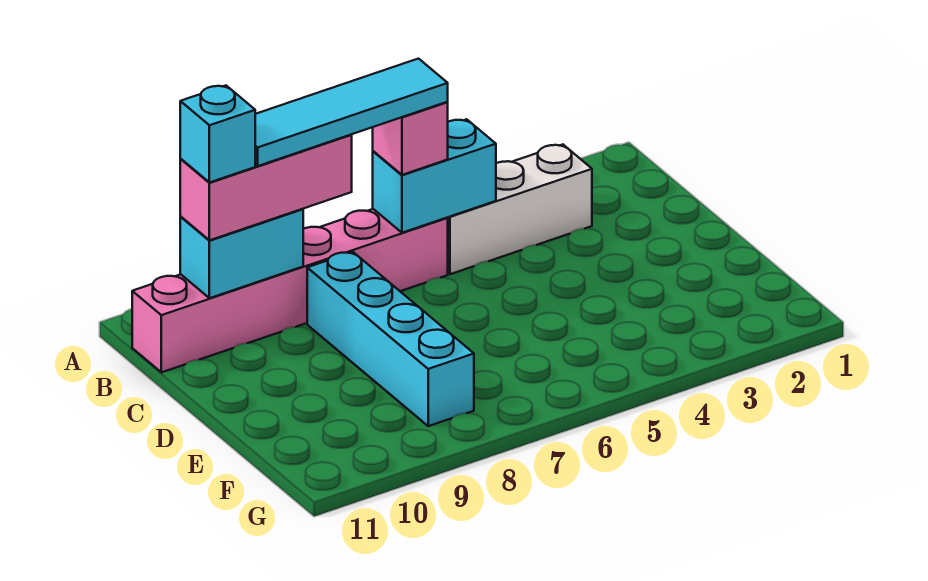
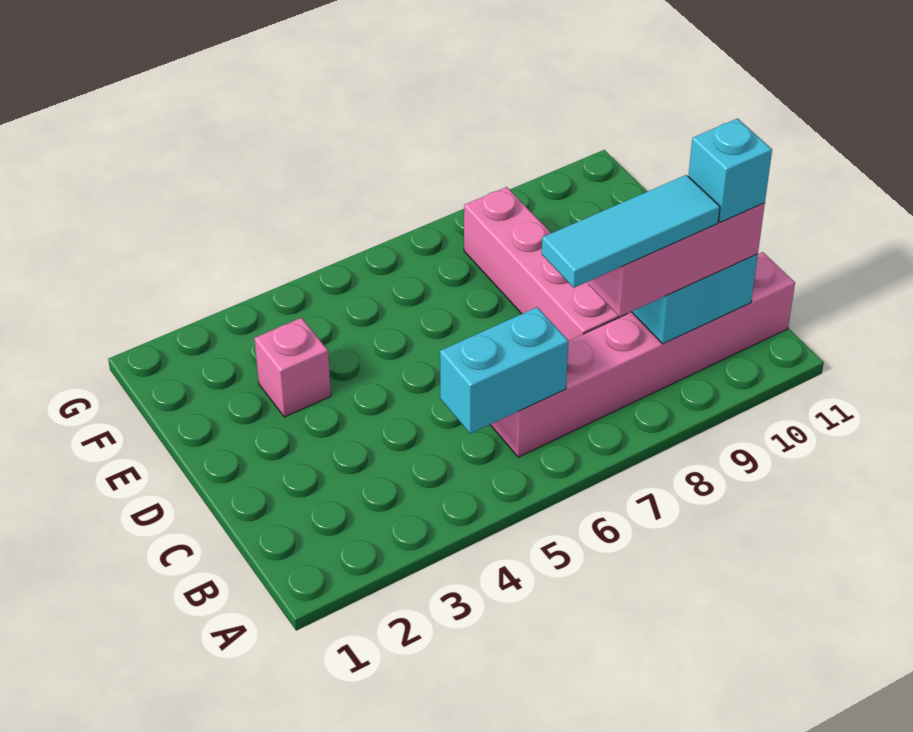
white brick B3:B5 level 1 -> none
pink brick B6 level 3 -> pink brick E3 level 1
cyan tile B6:B9 level 4 -> cyan tile B7:B9 level 4
cyan brick C8:F8 level 1 -> pink brick C8:F8 level 1

